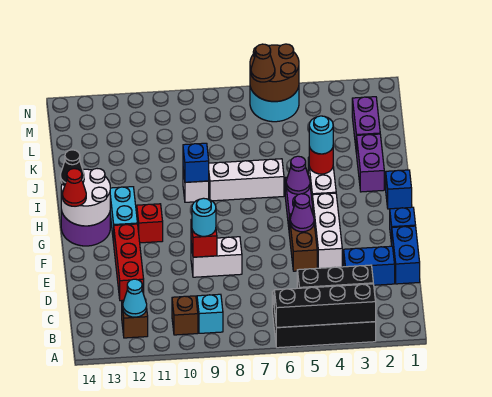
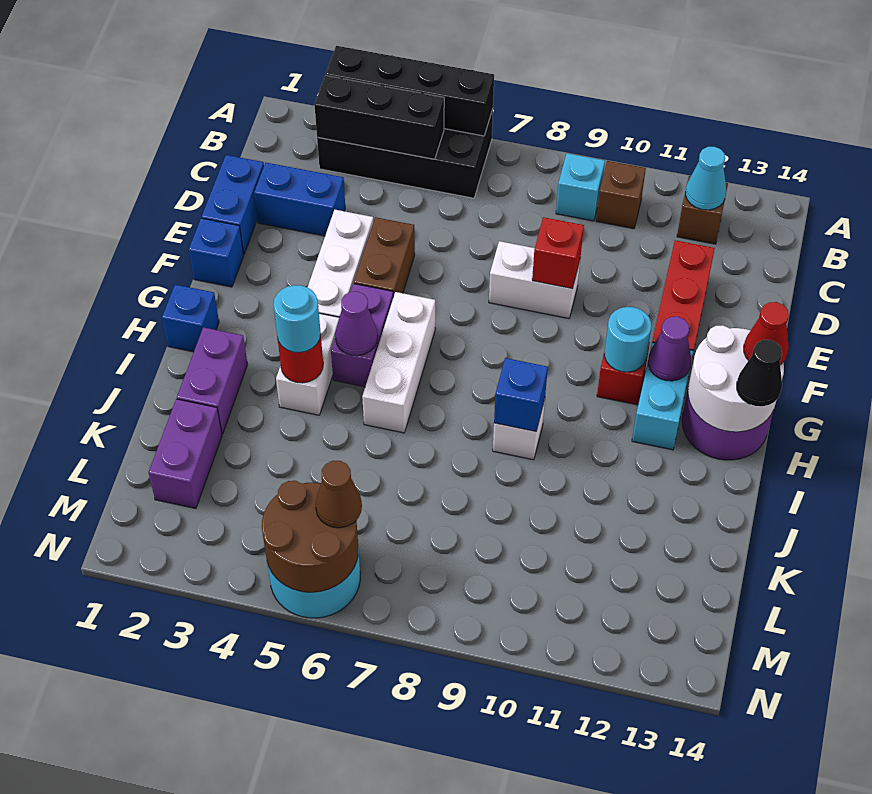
cyan round brick E9 level 3 -> cyan round brick G11 level 2
purple cone F5 level 2 -> purple cone G12 level 2
white brick I6:I8 level 1 -> white brick G6:I6 level 1

